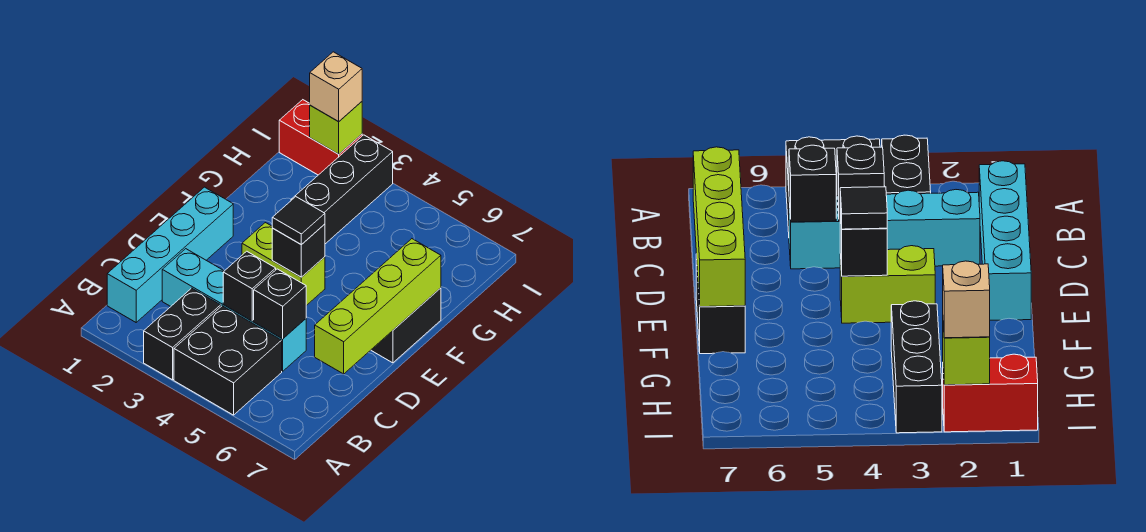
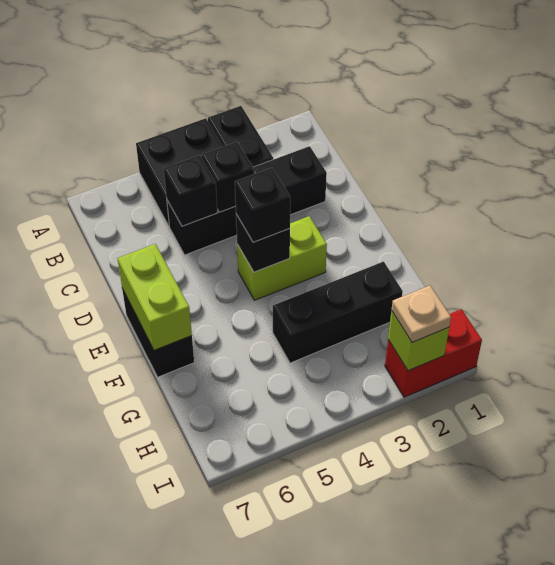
cyan brick B1:E1 level 1 -> none
cyan brick C2:C5 level 1 -> black brick C2:C5 level 1
lime brick C7:F7 level 2 -> lime brick E7:F7 level 2
black tile E4 level 3 -> black brick E4 level 3
black brick G3:I3 level 1 -> black brick G2:G4 level 1
tan brick I2 level 3 -> tan plate I2 level 3

